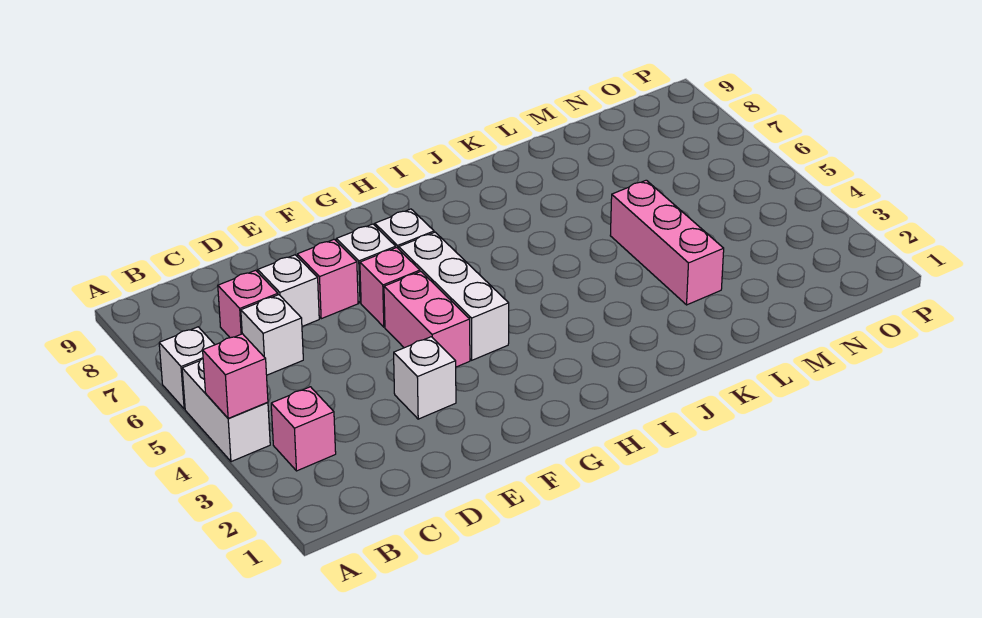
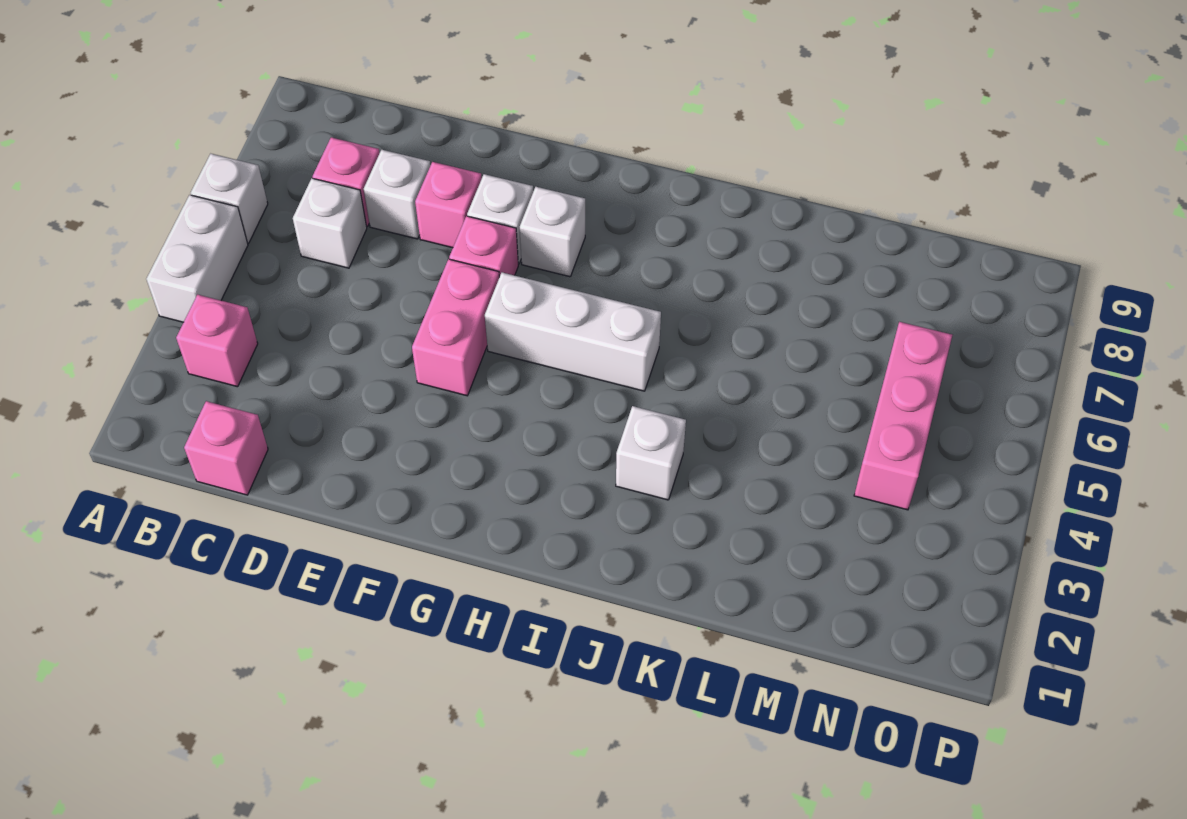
pink brick A4 level 2 -> pink brick C1 level 1
white brick E3 level 1 -> white brick J3 level 1
white brick G4:G6 level 1 -> white brick G5:I5 level 1
pink brick L3:L5 level 1 -> pink brick N4:N6 level 1

